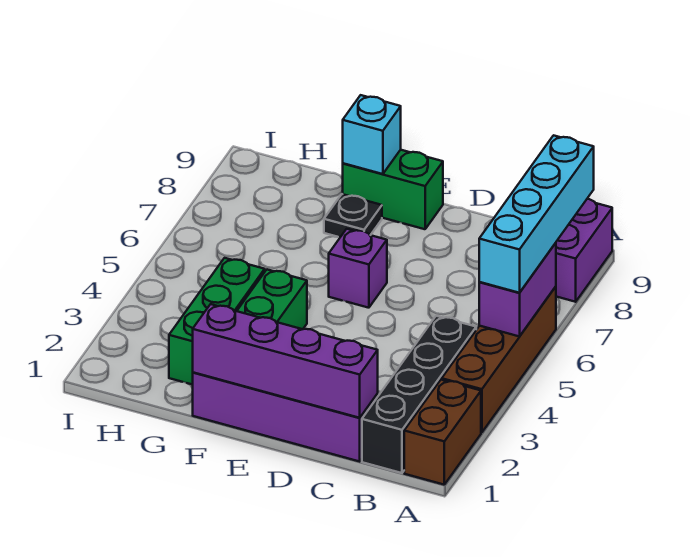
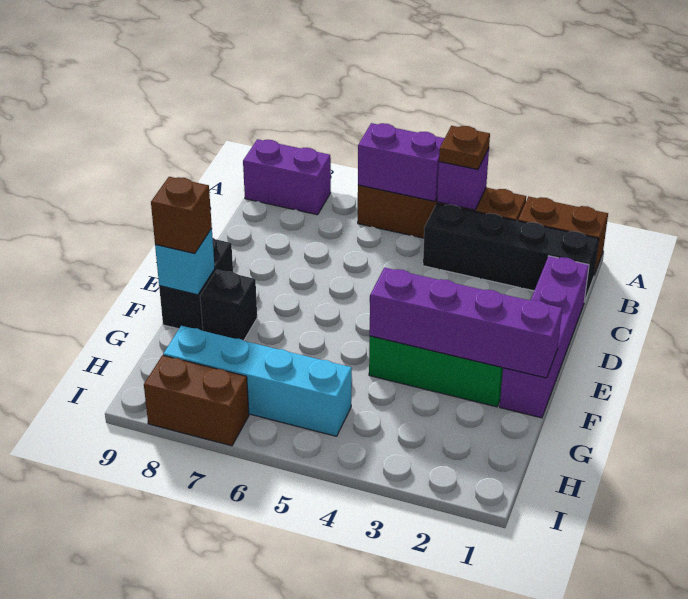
none -> brown plate A4 level 3
cyan brick A5:A8 level 3 -> cyan brick H5:H8 level 1
purple brick C1:F1 level 2 -> purple brick F1:F4 level 2
purple brick E6 level 1 -> purple brick A4 level 2
green brick E9:F9 level 1 -> black brick E9:F9 level 1
black plate F8 level 1 -> black brick F8 level 1
none -> brown brick F9 level 3
green brick G2:G4 level 1 -> none
none -> brown brick I7:I8 level 1

